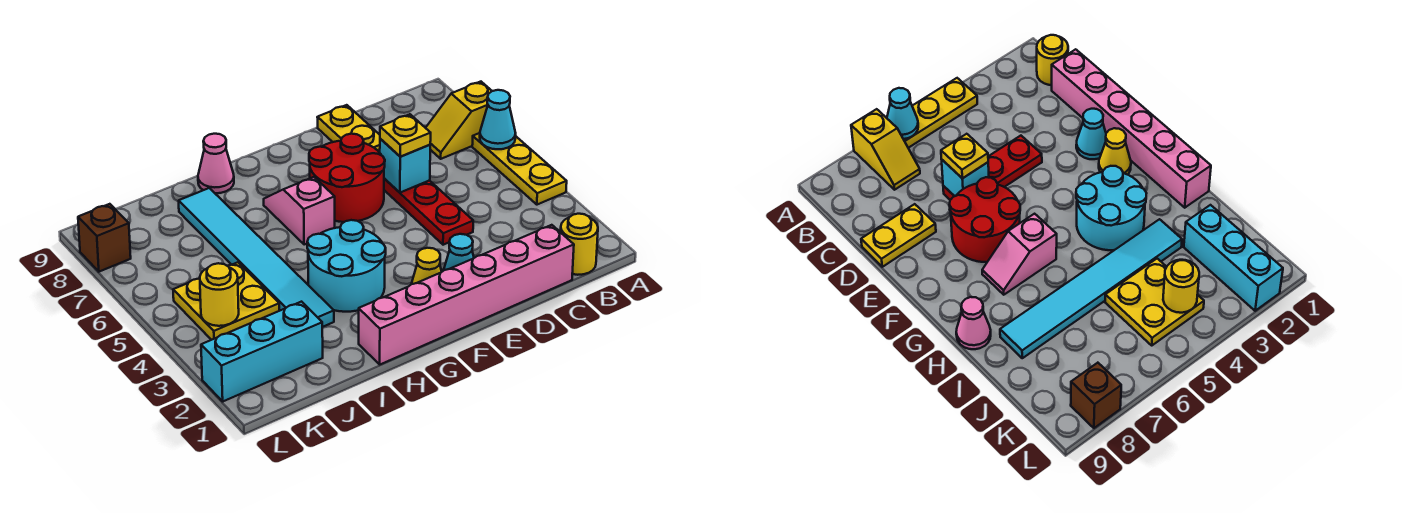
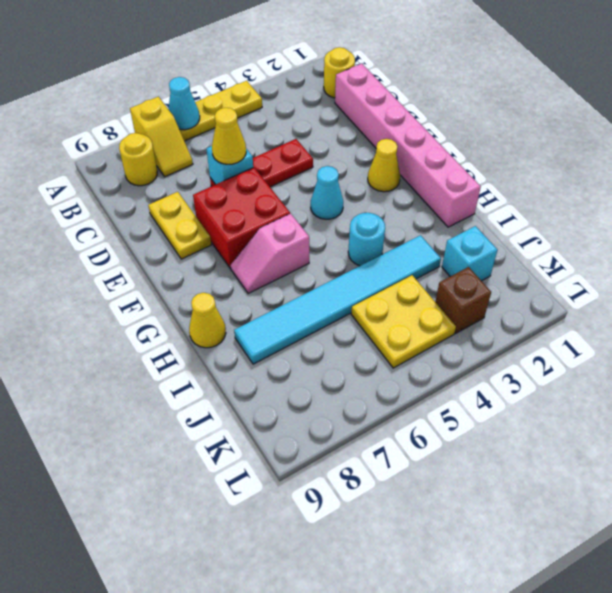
yellow plate D6 level 3 -> yellow cone D6 level 3
yellow plate D8:D9 level 1 -> yellow plate D8:E8 level 1
cyan cone E2 level 1 -> cyan cone F4 level 1
red round brick E6:F7 level 1 -> red brick E6:F7 level 1
cyan round brick G3:H4 level 1 -> cyan round brick H4 level 1
pink cone H9 level 1 -> yellow cone H9 level 1
cyan brick J2:L2 level 1 -> cyan brick J2 level 1
yellow round brick K4 level 2 -> yellow round brick B8 level 1
brown brick L8 level 1 -> brown brick K3 level 1

